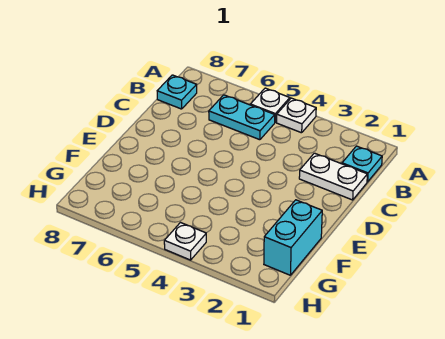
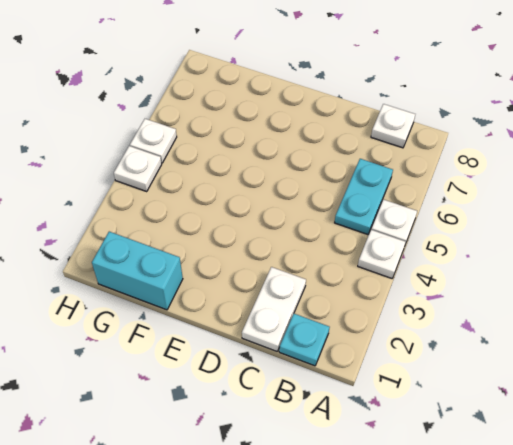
cyan plate B8 level 1 -> white plate B8 level 1
none -> white plate H5 level 1

